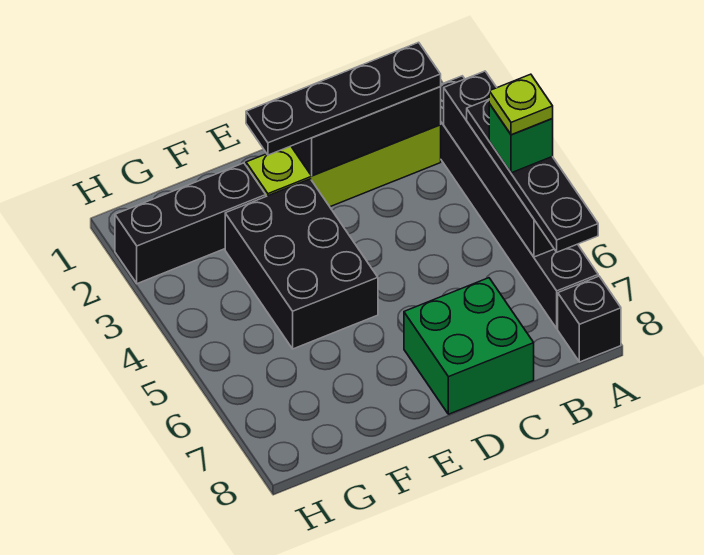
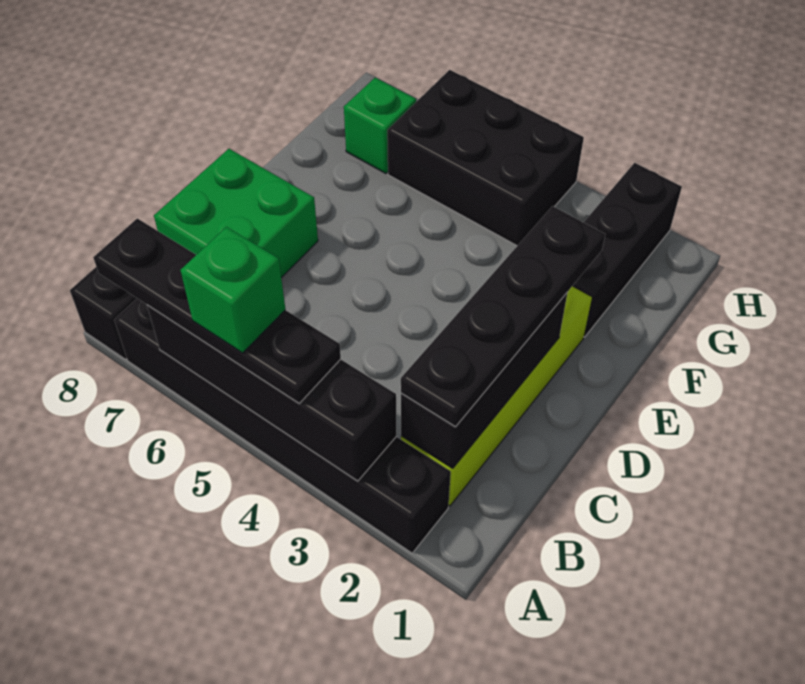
lime plate A5 level 5 -> none
black brick E3:F5 level 1 -> black brick G4:H6 level 1
none -> green brick G7 level 1

